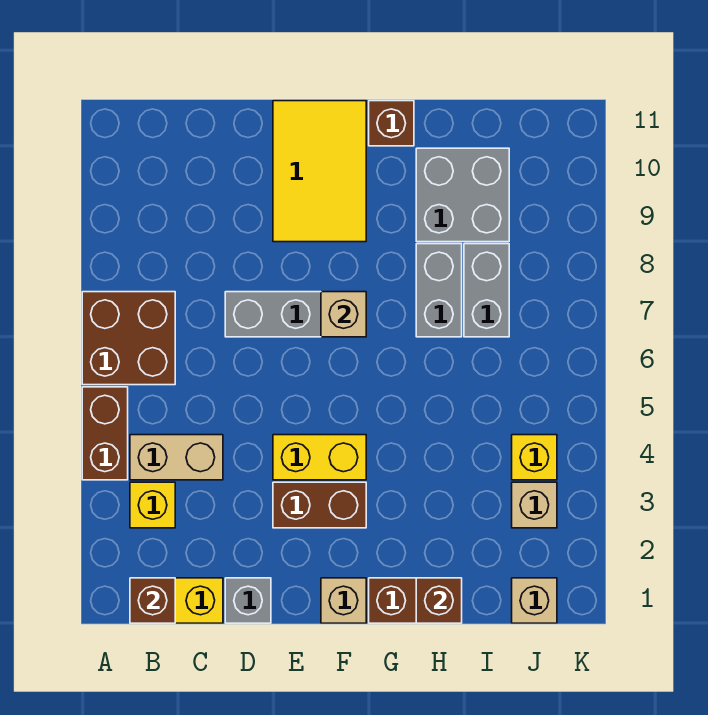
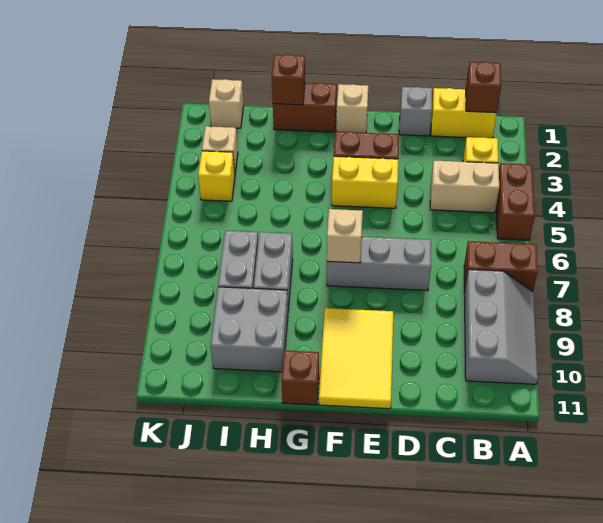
brown brick A6:B7 level 1 -> brown brick A7:B7 level 1
none -> grey slope A8:B10 level 1 top B

